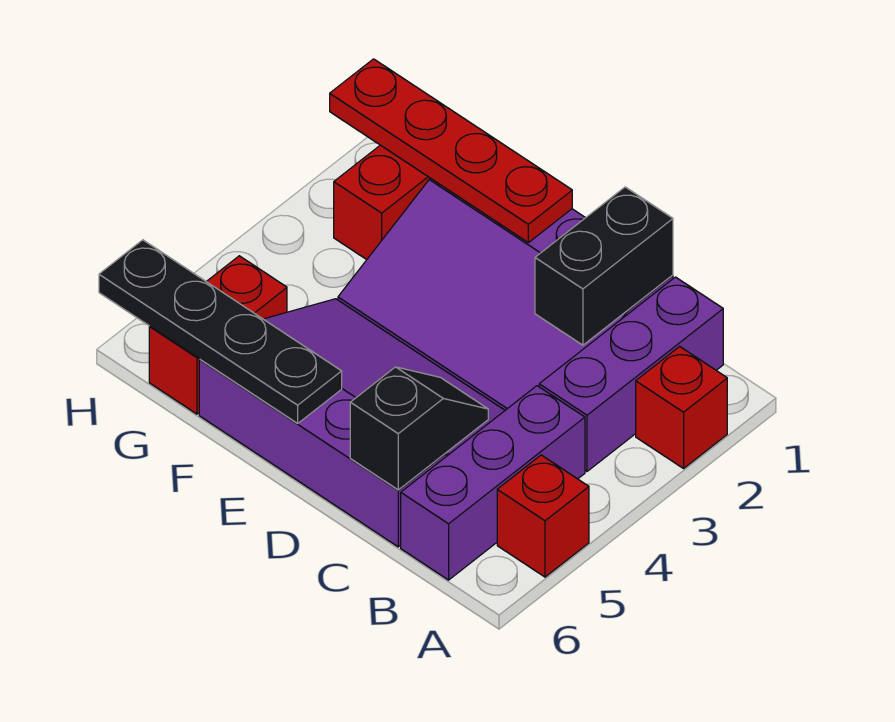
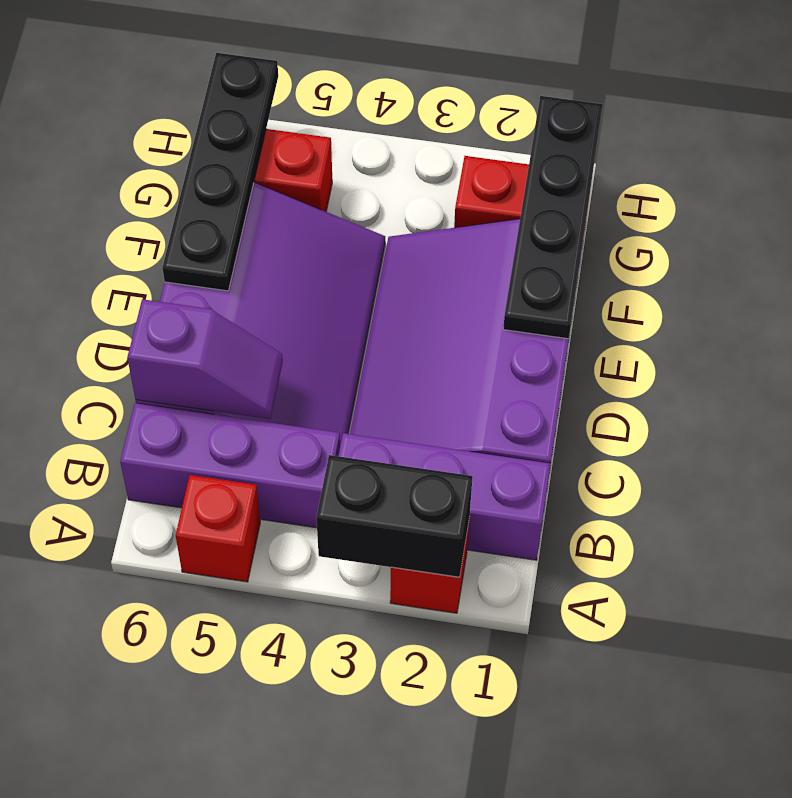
black brick C1:C2 level 2 -> black brick A2:A3 level 2
black slope C5:C6 level 2 top 6 -> purple slope C5:C6 level 2 top 6
red plate E1:H1 level 2 -> black plate E1:H1 level 2

